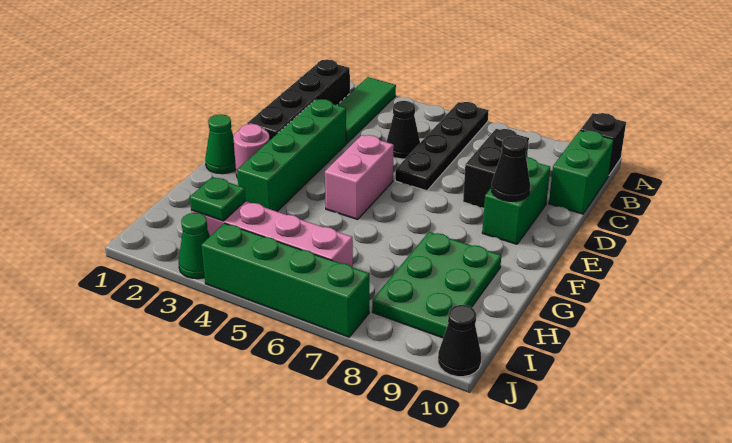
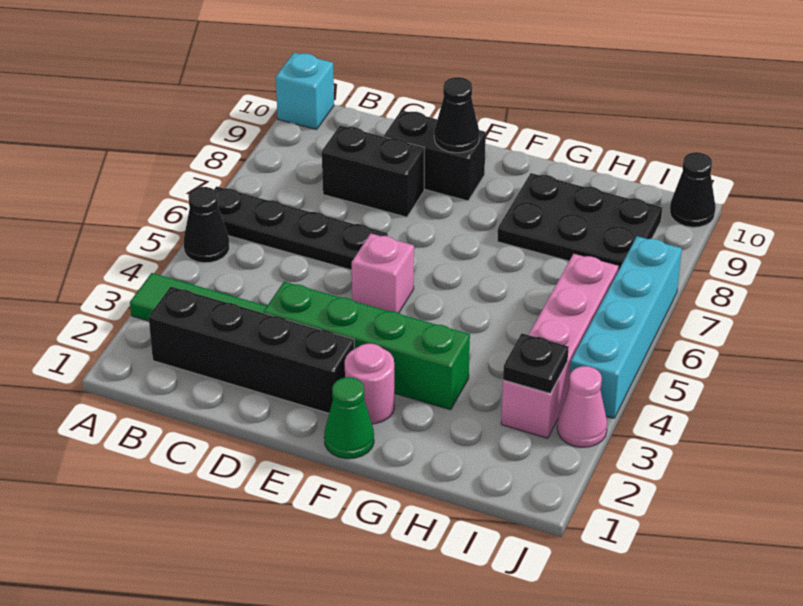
black brick A10 level 1 -> cyan brick A10 level 1
green brick B10:C10 level 1 -> none
black cone C5 level 1 -> black cone A5 level 1
green brick D9:E9 level 1 -> black brick D9:E9 level 1
pink brick E5:F5 level 1 -> pink brick E5 level 1
green plate G8:I9 level 1 -> black plate G8:I9 level 1
green plate I3 level 2 -> black plate I3 level 2
green cone J3 level 1 -> pink cone J3 level 1
green brick J4:J7 level 1 -> cyan brick J4:J7 level 1

